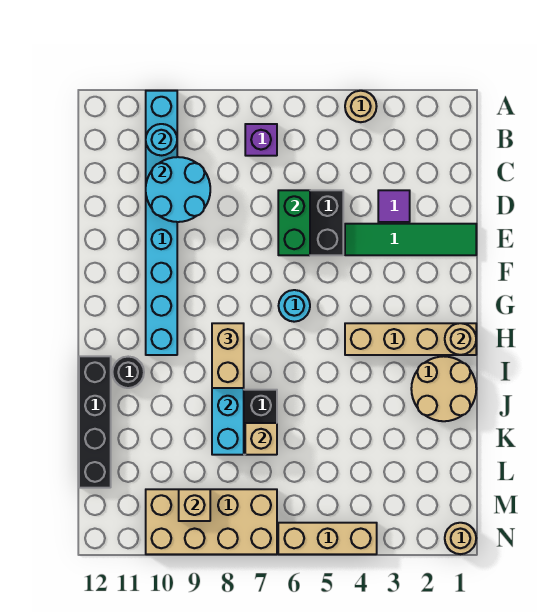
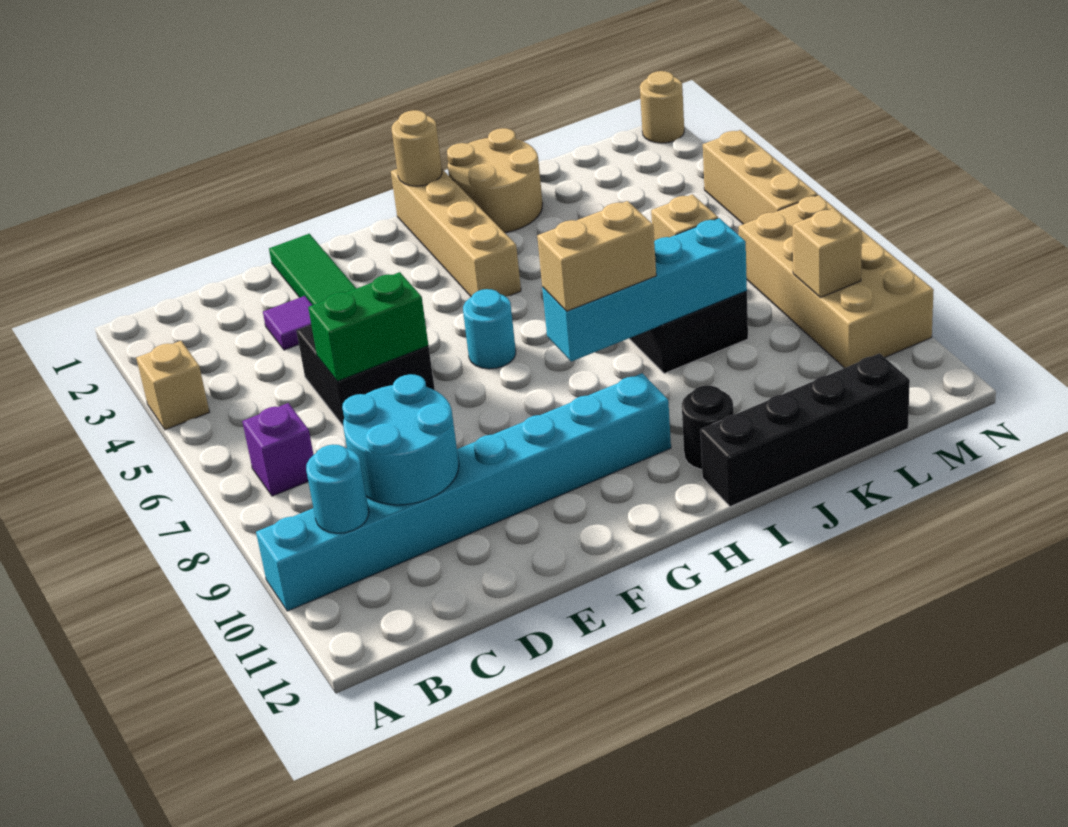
tan round brick A4 level 1 -> tan brick A4 level 1

